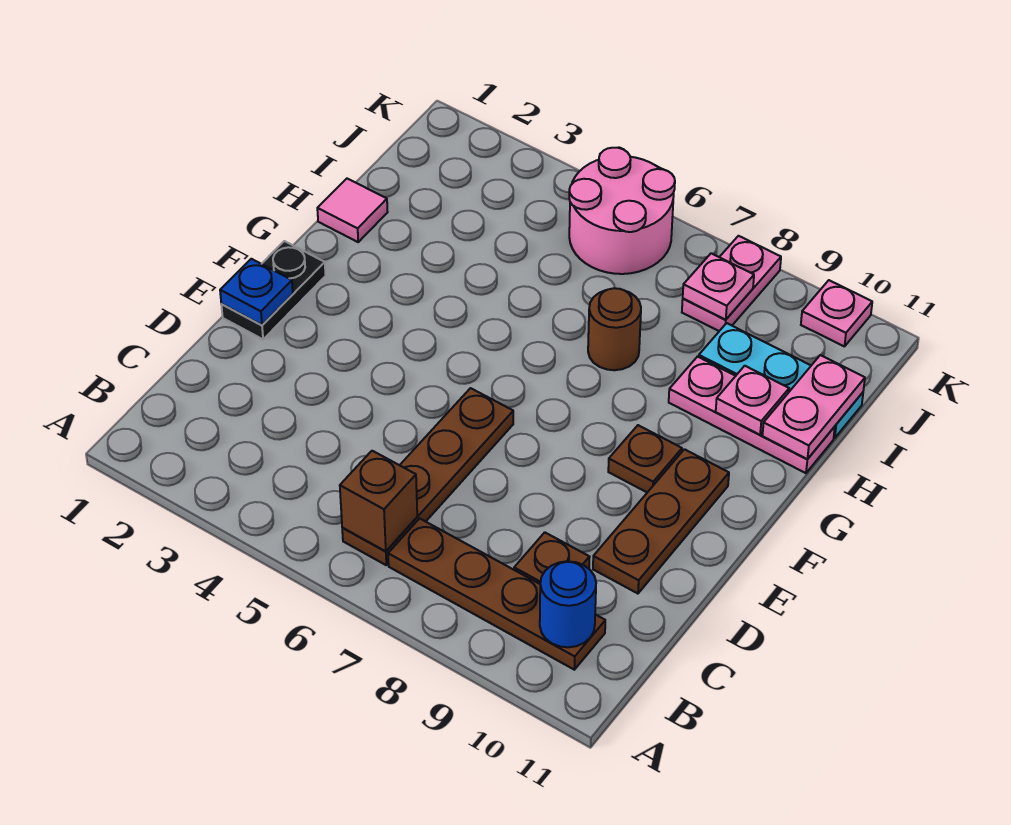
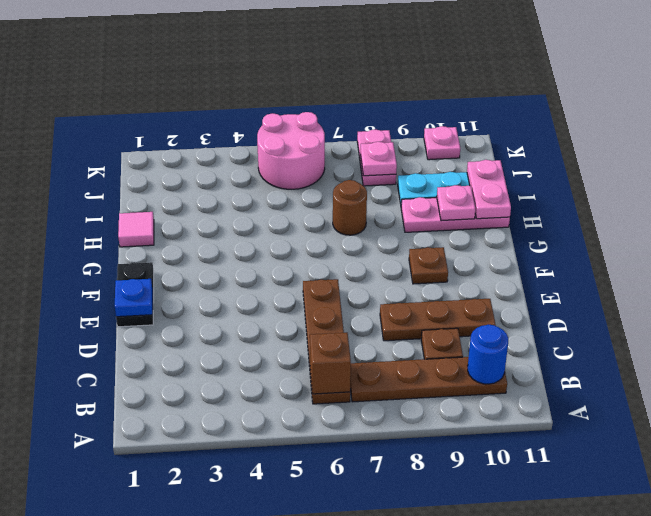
brown plate D10:F10 level 1 -> brown plate D8:D10 level 1

